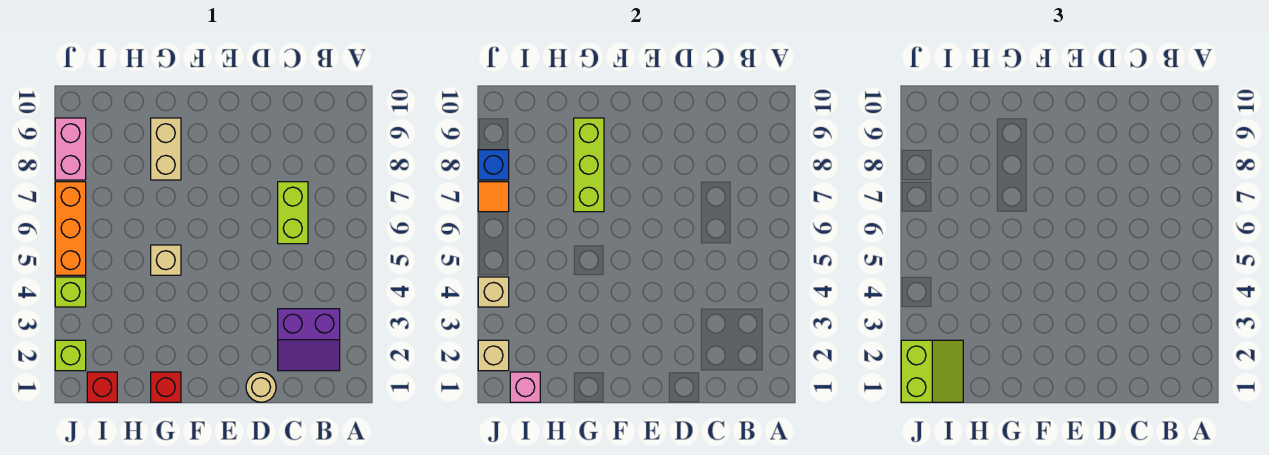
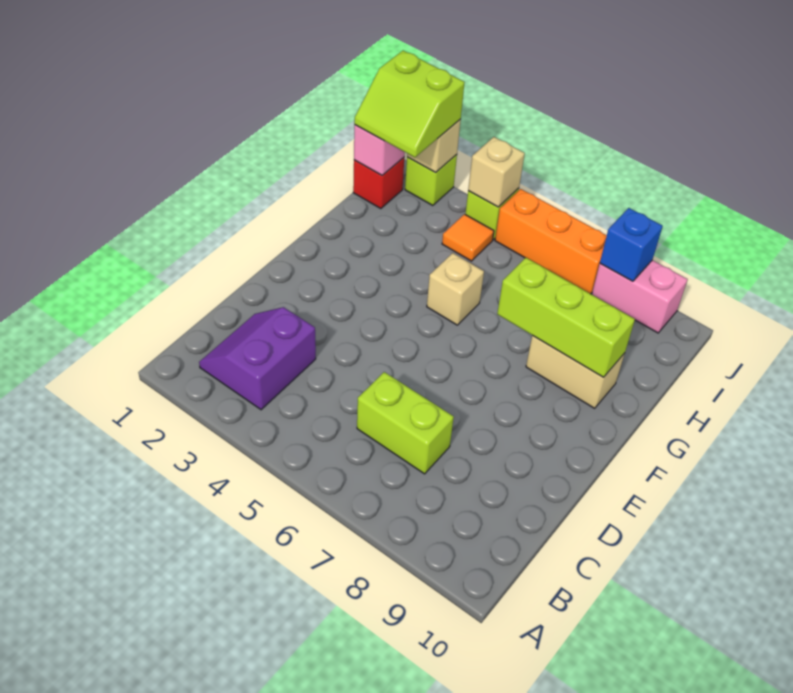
tan round brick D1 level 1 -> none
red brick G1 level 1 -> none
orange tile J7 level 2 -> orange tile I4 level 1

